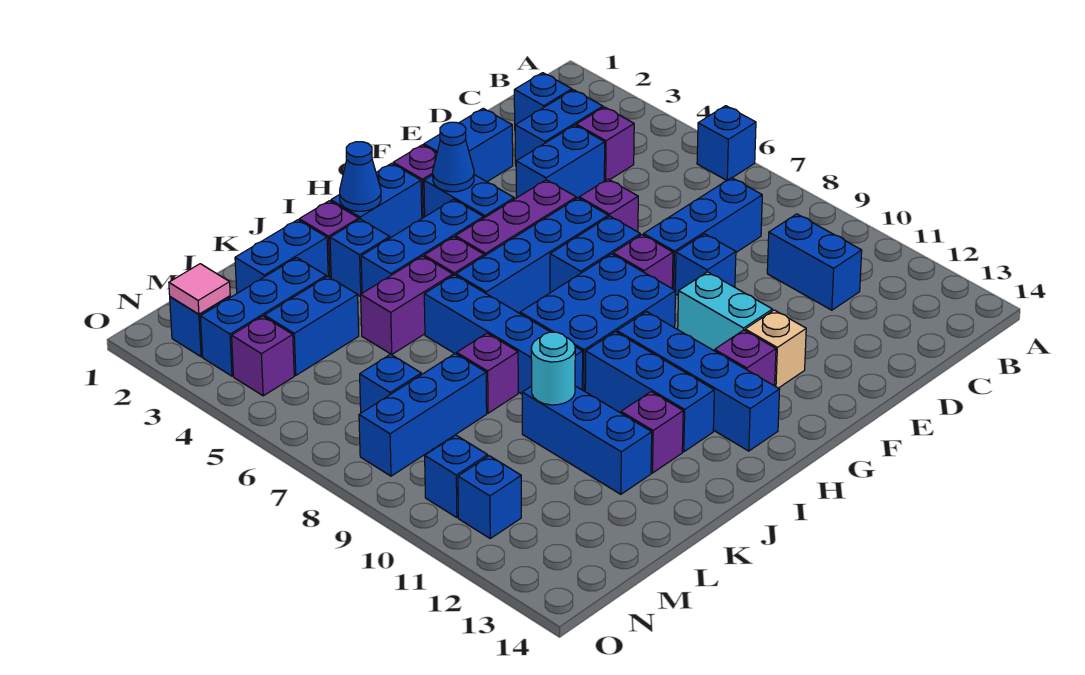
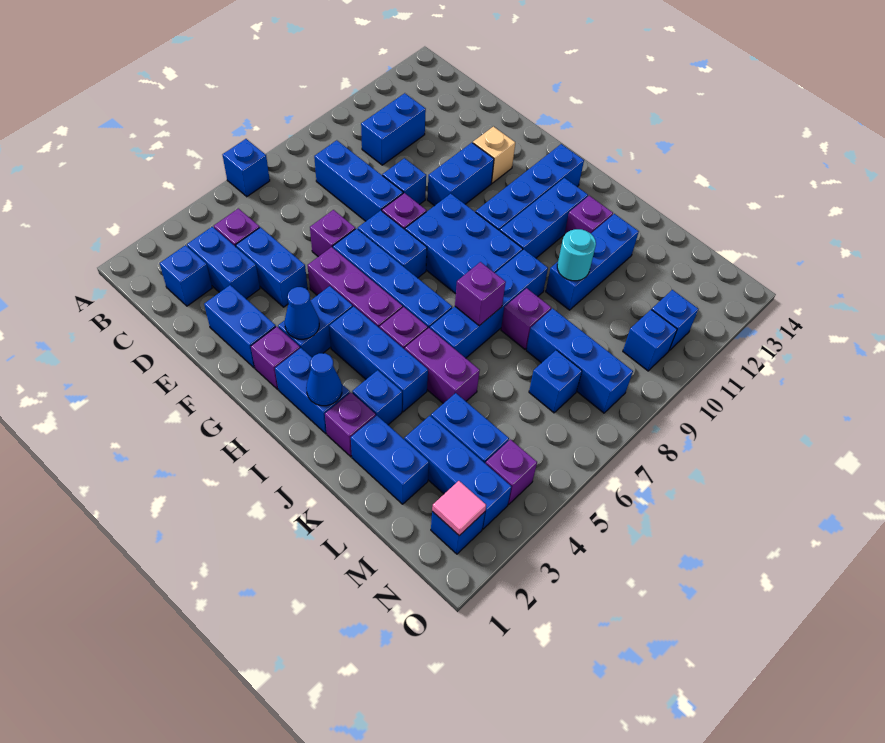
cyan brick F10:F11 level 1 -> blue brick F10:F11 level 1
purple brick G12 level 1 -> purple brick J7 level 2

